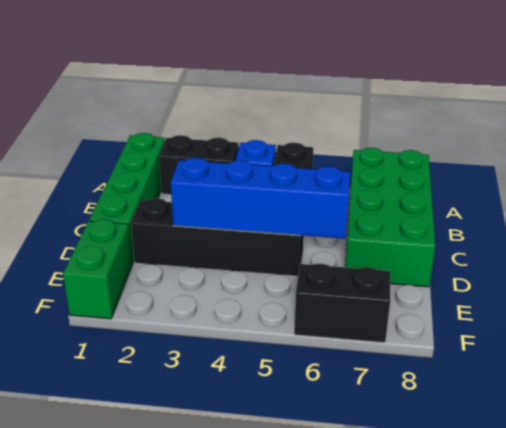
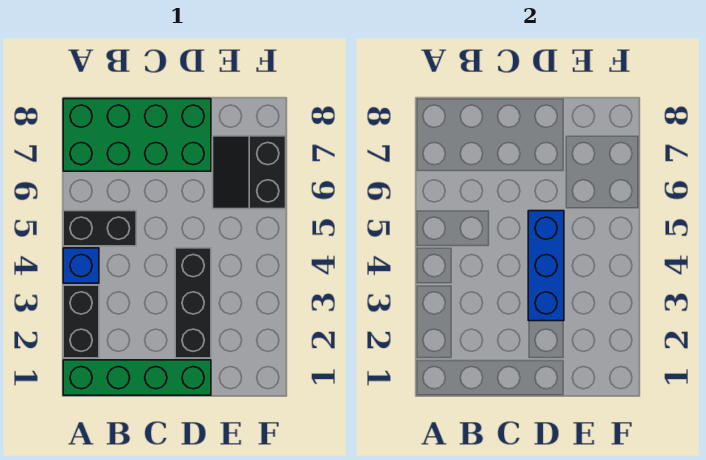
black brick D2:D5 level 1 -> black brick D2:D4 level 1
blue brick D3:D6 level 2 -> blue brick D3:D5 level 2
green brick E1:F1 level 1 -> none

